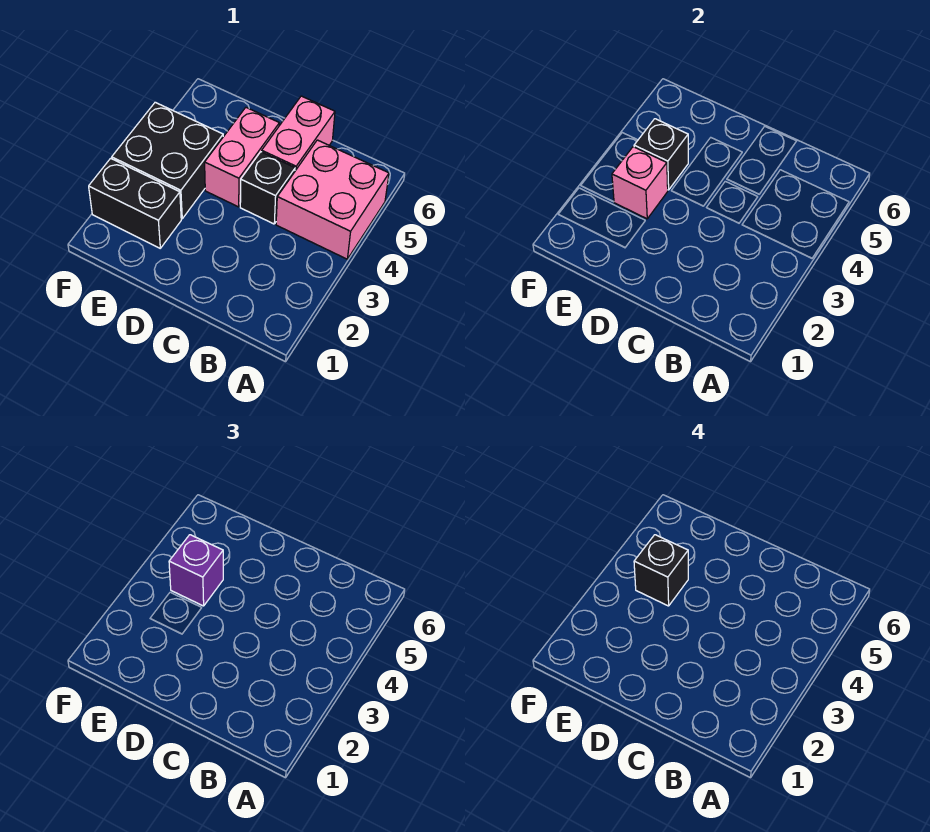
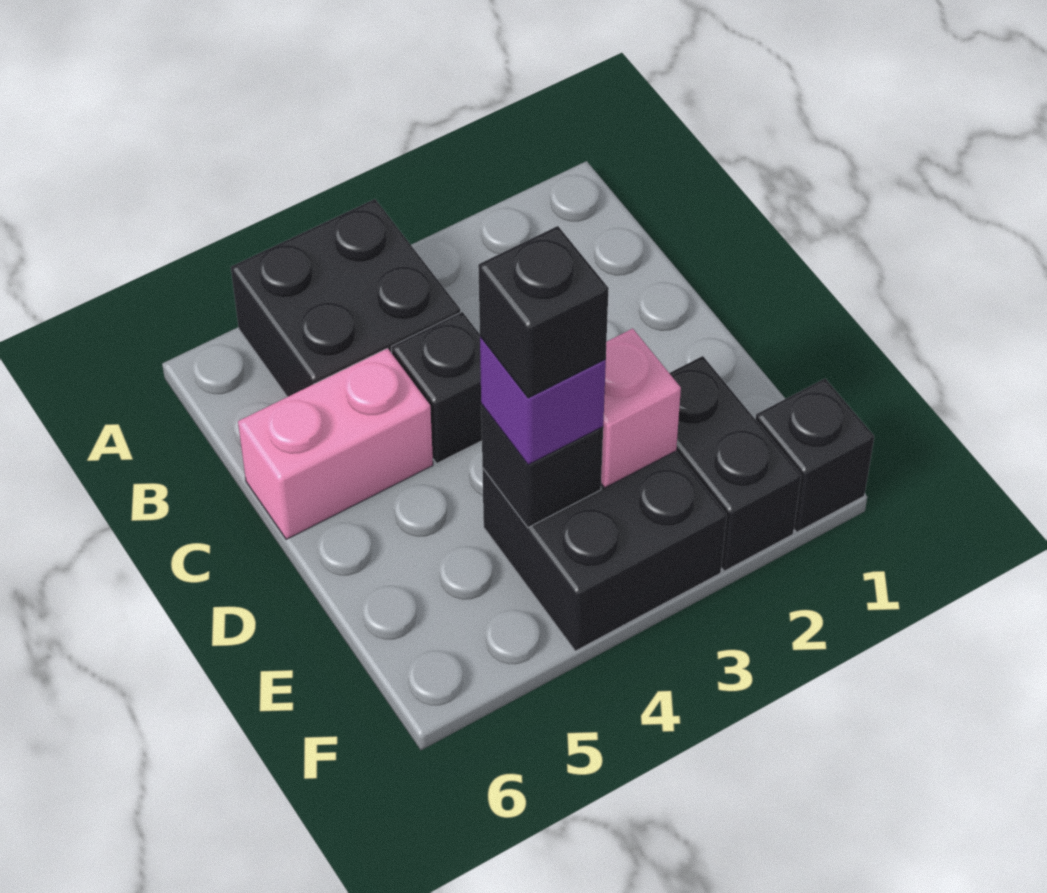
pink brick A4:B5 level 1 -> black brick A4:B5 level 1
pink brick D4:D5 level 1 -> none
none -> black brick F1 level 1

